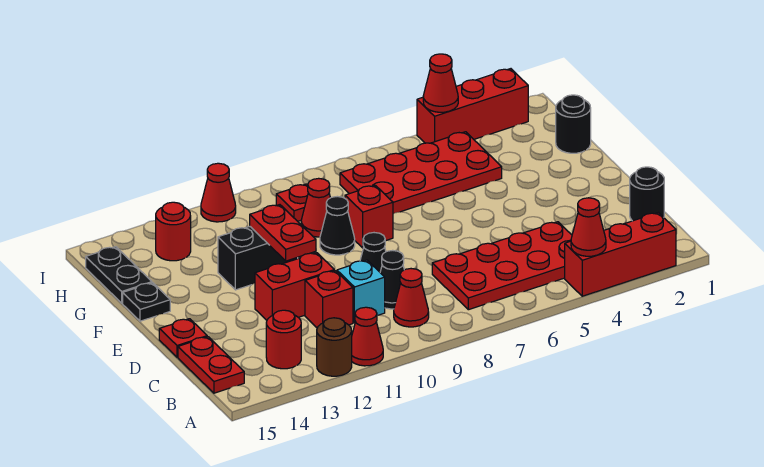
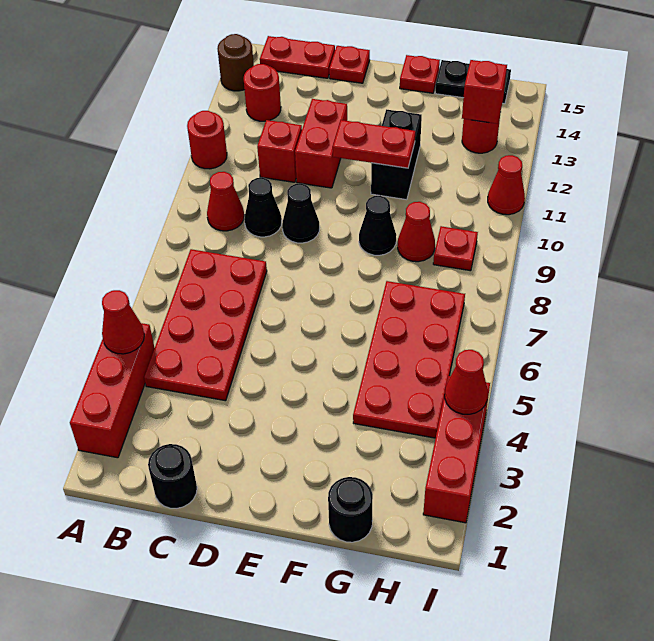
red cone A11 level 1 -> red round brick A11 level 1
brown round brick A12 level 1 -> brown round brick A14 level 1
cyan brick C10 level 1 -> none
red brick F8 level 1 -> red brick H13 level 2
black plate F15 level 1 -> red plate F15 level 1

